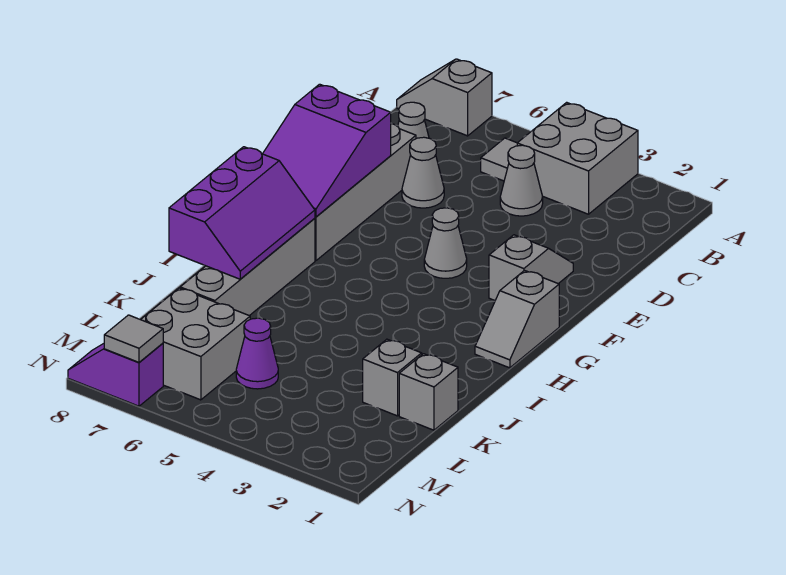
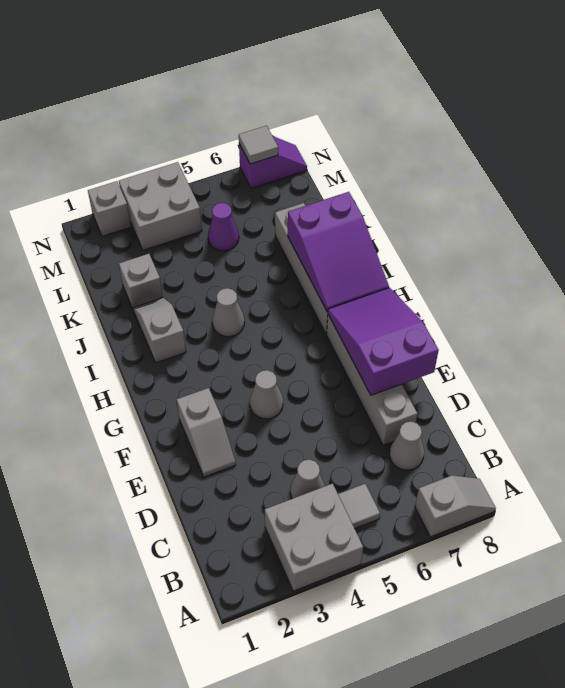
grey cone D6 level 1 -> grey cone I4 level 1
grey slope G1:H1 level 1 top G -> grey slope I2:J2 level 1 top I
purple slope H7:J8 level 2 top 8 -> purple slope H7:J8 level 2 top J
grey brick K1 level 1 -> grey brick N2 level 1
grey brick L6:M7 level 1 -> grey brick M3:N4 level 1

